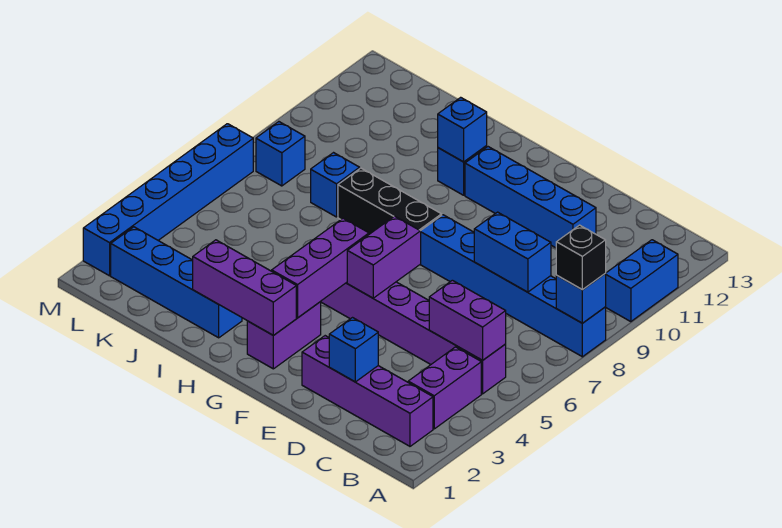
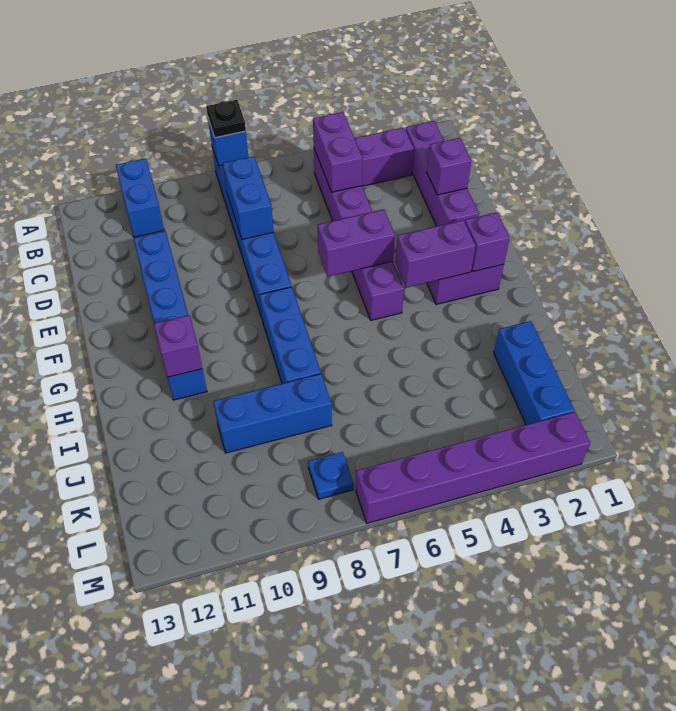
black brick A8 level 3 -> black plate A8 level 3
blue brick A10:A11 level 1 -> blue brick A11:B11 level 1
blue brick D2 level 2 -> purple brick D2 level 2
purple brick G2:I2 level 2 -> purple brick G2 level 2
purple brick G3:G5 level 2 -> purple brick G3:G4 level 2
black brick G8:I8 level 1 -> blue brick G8:I8 level 1
blue brick H11 level 2 -> purple brick H11 level 2
blue brick I2:L2 level 1 -> blue brick J2:L2 level 1
blue brick J8 level 1 -> blue brick J8:J10 level 1
blue brick L8 level 1 -> blue plate L8 level 1
blue brick M2:M7 level 1 -> purple brick M2:M7 level 1

